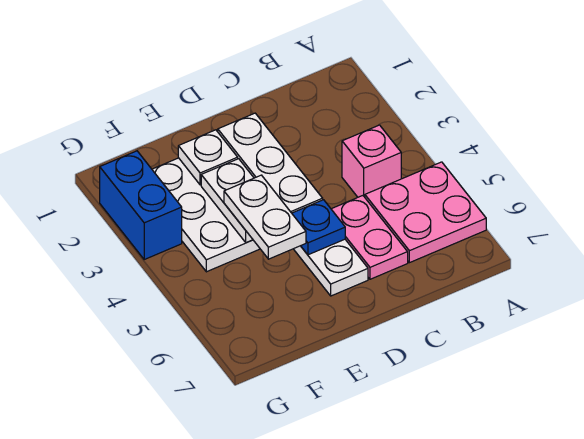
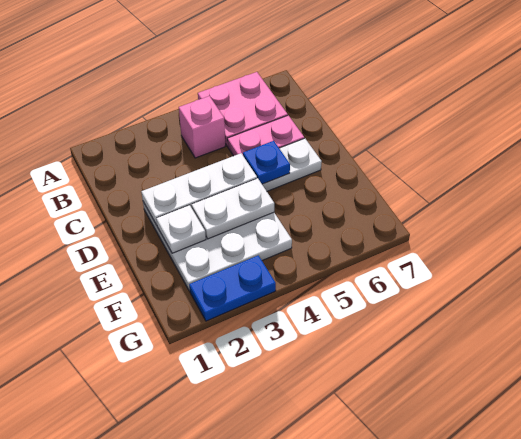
white plate E4:E5 level 3 -> none
blue brick G2:G3 level 1 -> blue plate G2:G3 level 1

